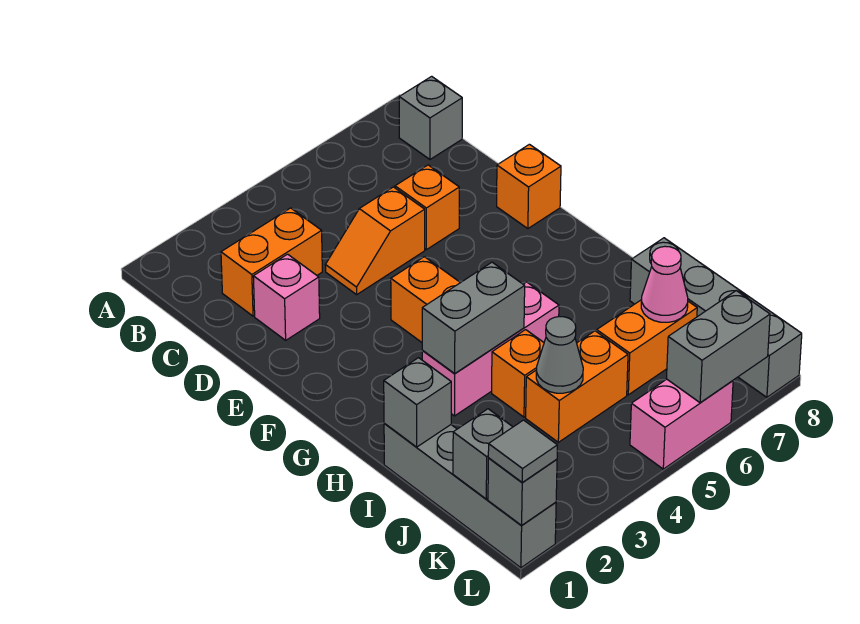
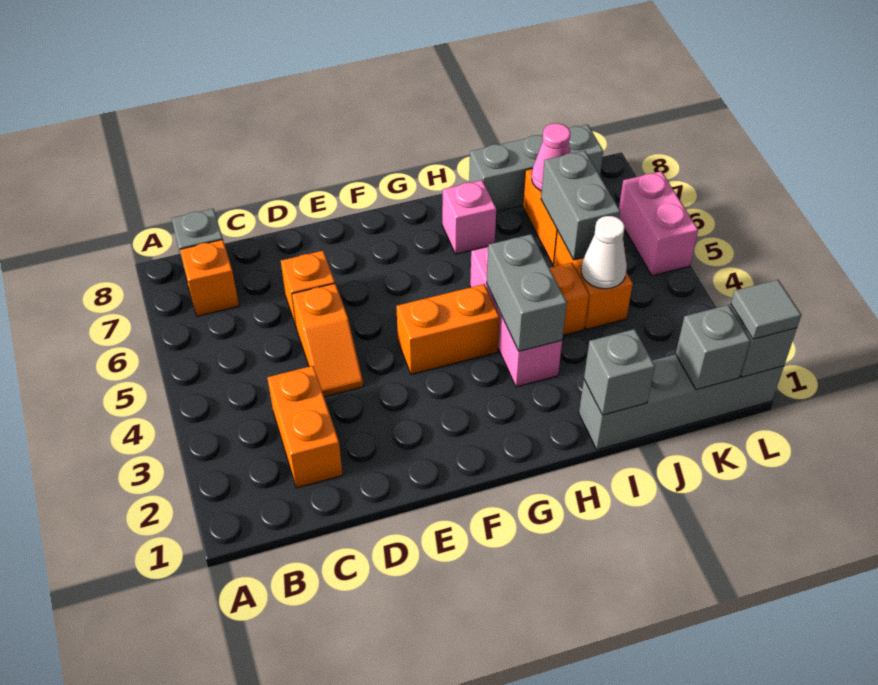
pink brick D2 level 1 -> pink brick H7 level 1
orange brick E8 level 1 -> orange brick B7 level 1
grey brick I8:L8 level 1 -> grey brick I8:K8 level 1
grey cone J4 level 2 -> white cone J4 level 2
grey brick L6:L7 level 2 -> grey brick J5:J6 level 2

